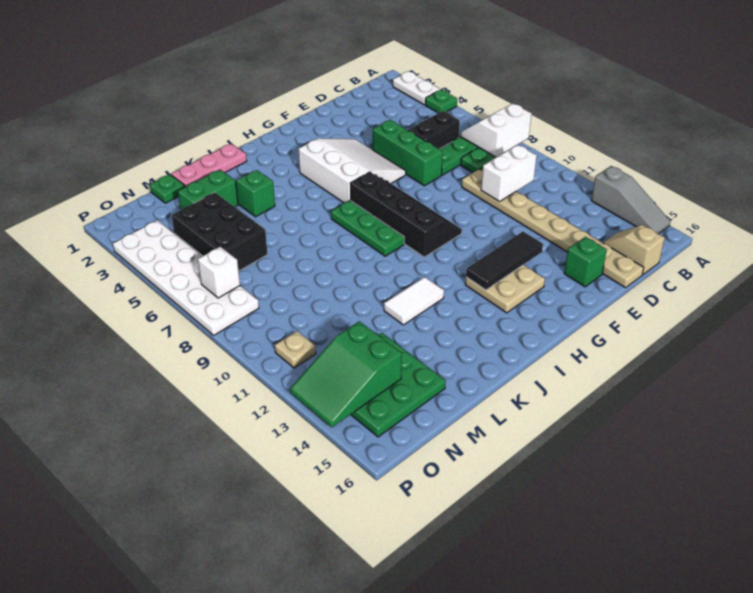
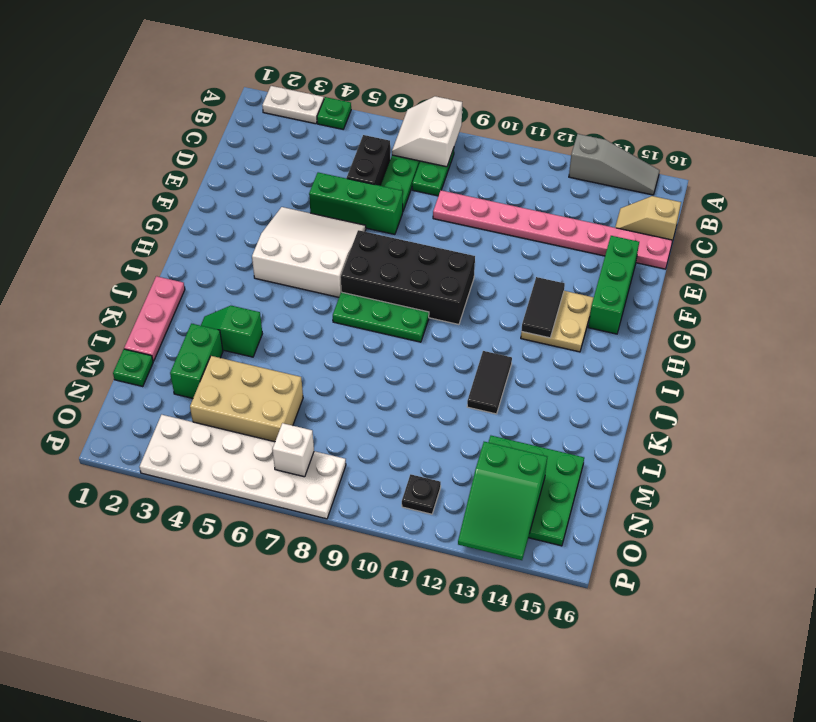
white brick C10:D10 level 2 -> none
tan plate D9:D16 level 1 -> pink plate D9:D16 level 1
green brick E15 level 1 -> green brick E15:G15 level 1
black tile F13:H13 level 2 -> black tile G13:H13 level 2
black slope G7:H10 level 1 top H -> black brick G7:H10 level 1
white tile J12:K12 level 1 -> black tile J12:K12 level 1
black brick M4:N6 level 1 -> tan brick M4:N6 level 1
tan plate O11 level 1 -> black plate O11 level 1

